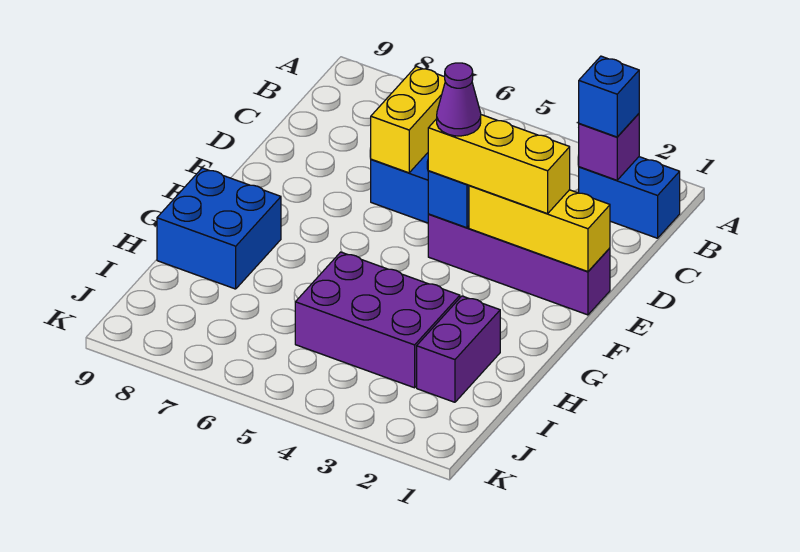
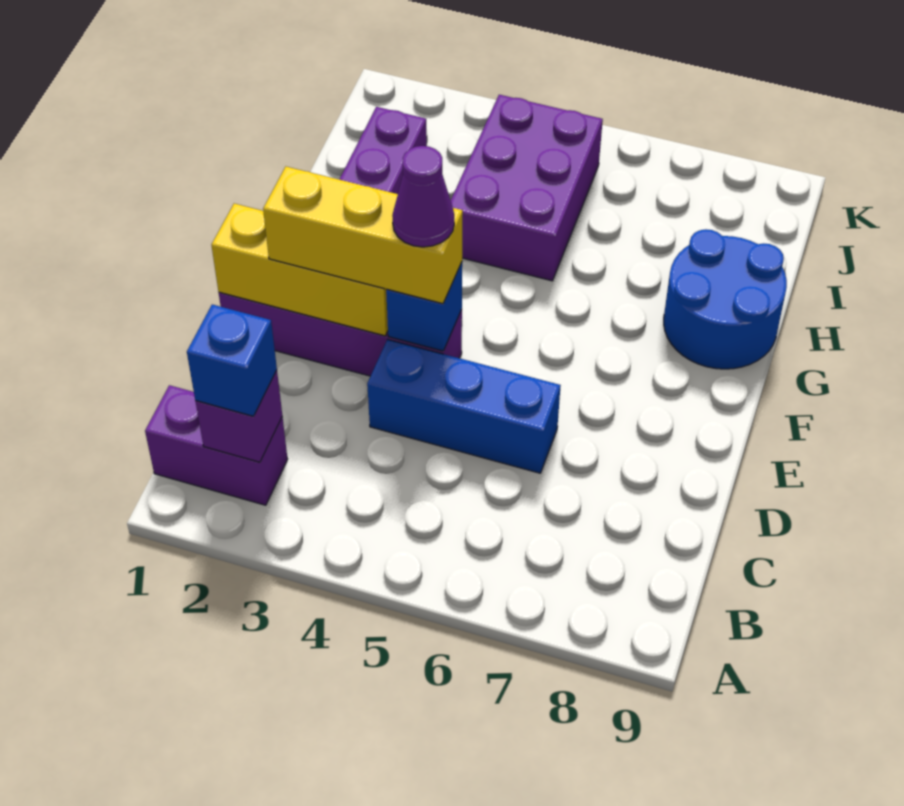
blue brick B1:B2 level 1 -> purple brick B1:B2 level 1
yellow brick C6:D6 level 2 -> none
blue brick G8:H9 level 1 -> blue round brick G8:H9 level 1
purple brick H3:I5 level 1 -> purple brick H4:J5 level 1

